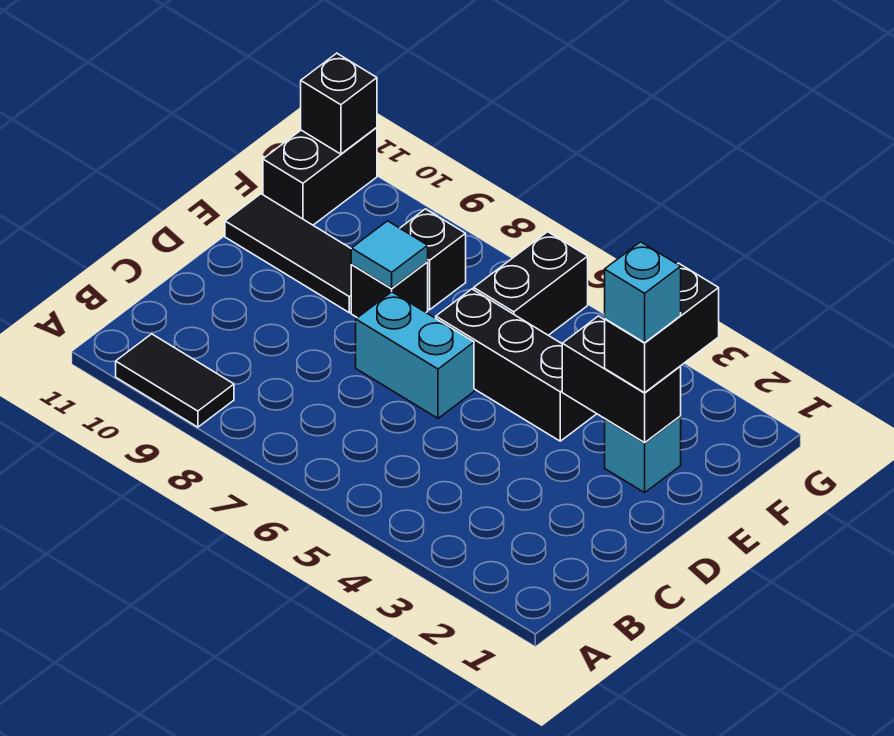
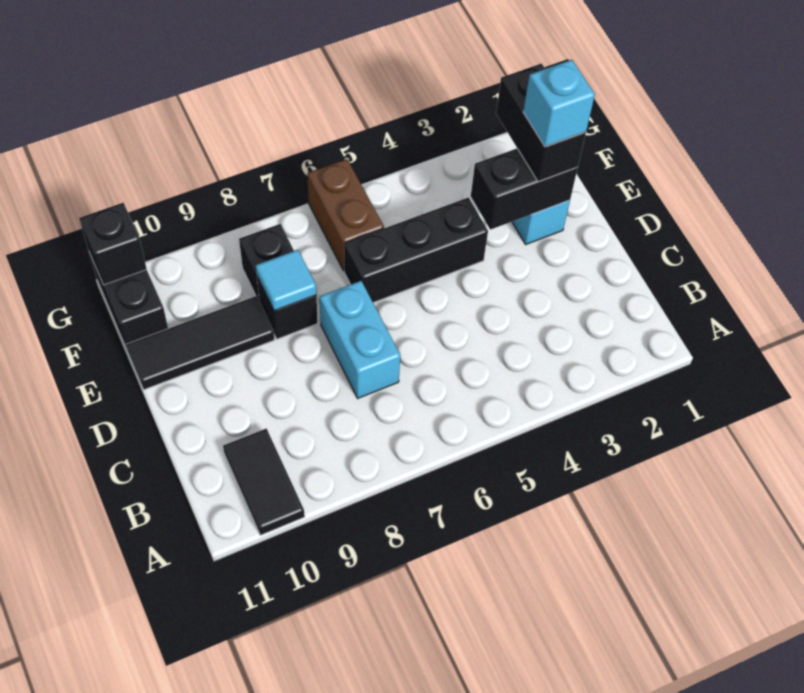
black tile A9:A10 level 1 -> black tile A10:B10 level 1
cyan brick D6:D7 level 1 -> cyan brick C7:D7 level 1
black brick F6:G6 level 1 -> brown brick F6:G6 level 1

